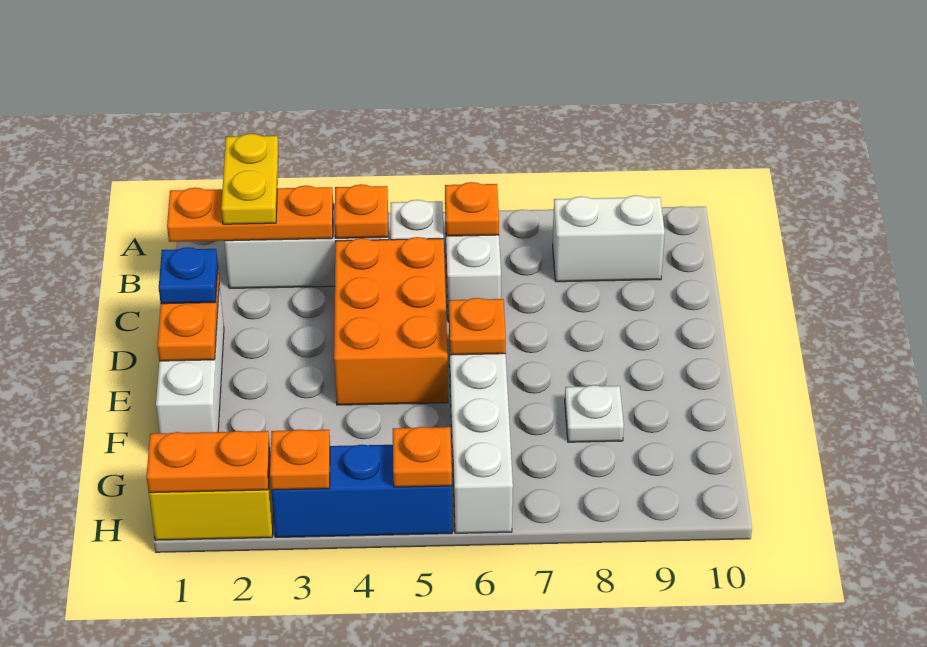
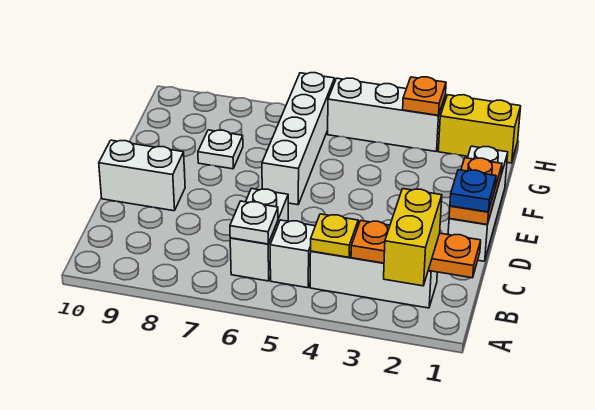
yellow plate A2:B2 level 3 -> yellow brick A2:B2 level 3
orange plate B4 level 2 -> yellow plate B4 level 2
orange plate B6 level 2 -> white plate B6 level 2
white brick B8:B9 level 1 -> white brick D9:D10 level 1
orange brick C4:E5 level 1 -> none
orange plate E6 level 2 -> none
orange plate H1:H2 level 2 -> none
blue brick H3:H5 level 1 -> white brick H3:H5 level 1
orange plate H5 level 2 -> none

